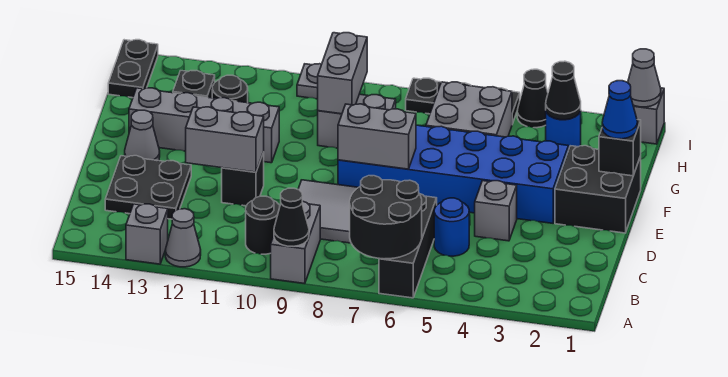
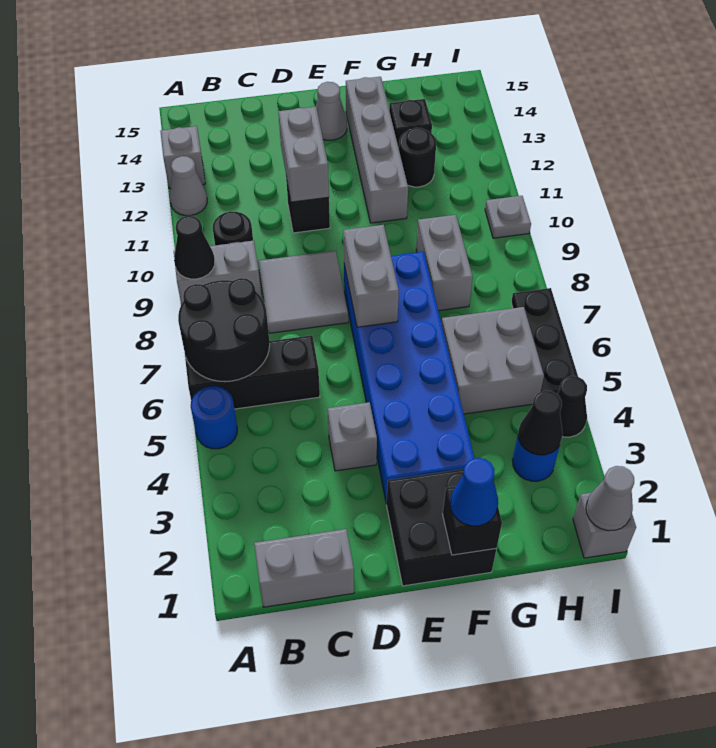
blue round brick C5 level 1 -> blue round brick A5 level 1
black plate C13:D14 level 1 -> none
grey brick G9:H9 level 2 -> grey brick B1:C1 level 1
black plate H15:I15 level 1 -> none

